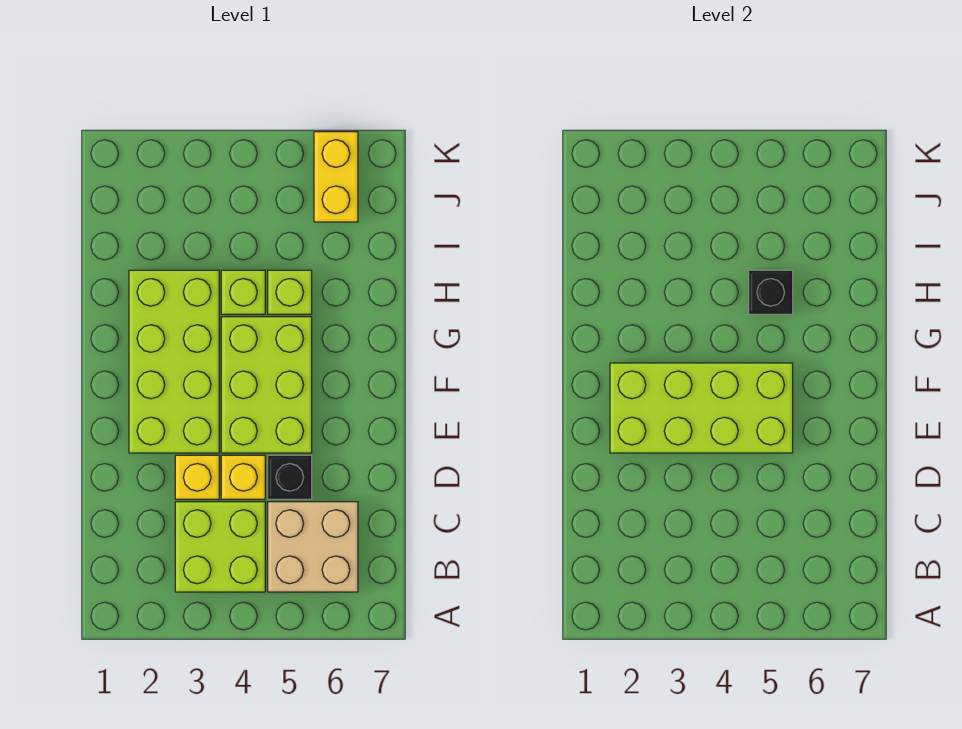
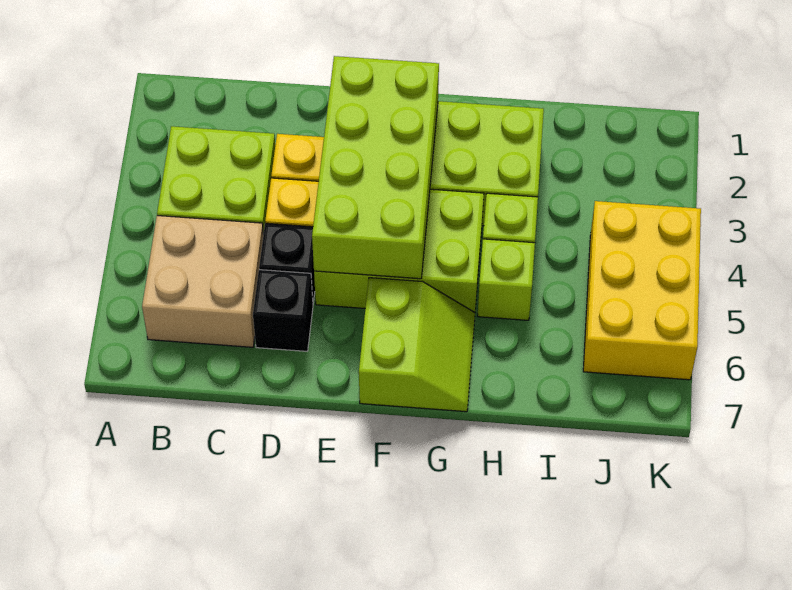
none -> lime slope F6:G7 level 1 top F
black brick H5 level 2 -> black brick D6 level 1
yellow brick J6:K6 level 1 -> yellow brick J4:K6 level 1

